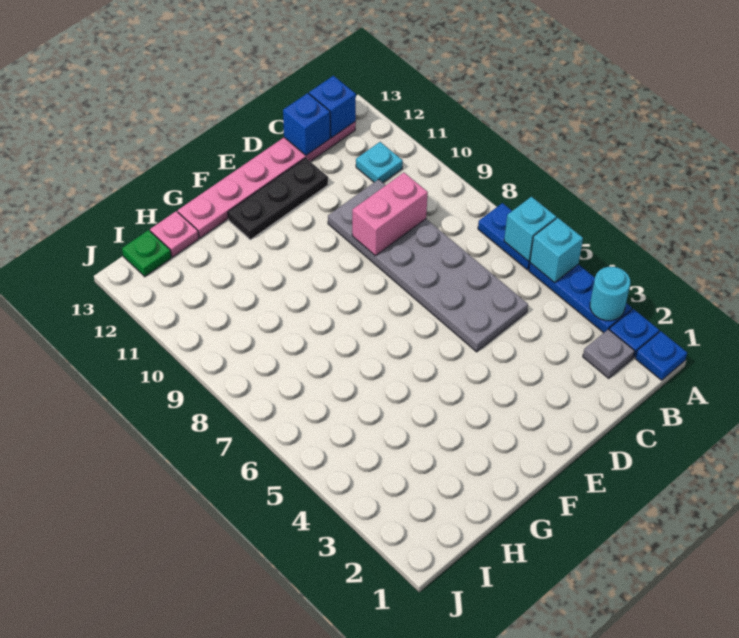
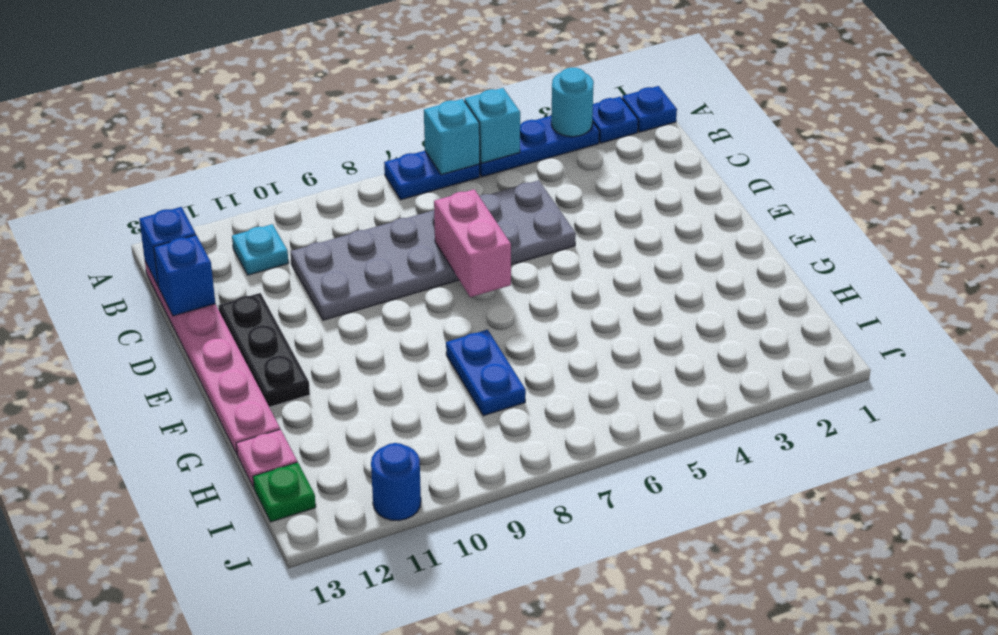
grey plate B2 level 1 -> none
pink brick C9:D9 level 2 -> pink brick D7:E7 level 2
none -> blue plate G8:H8 level 1
none -> blue round brick J11 level 1

